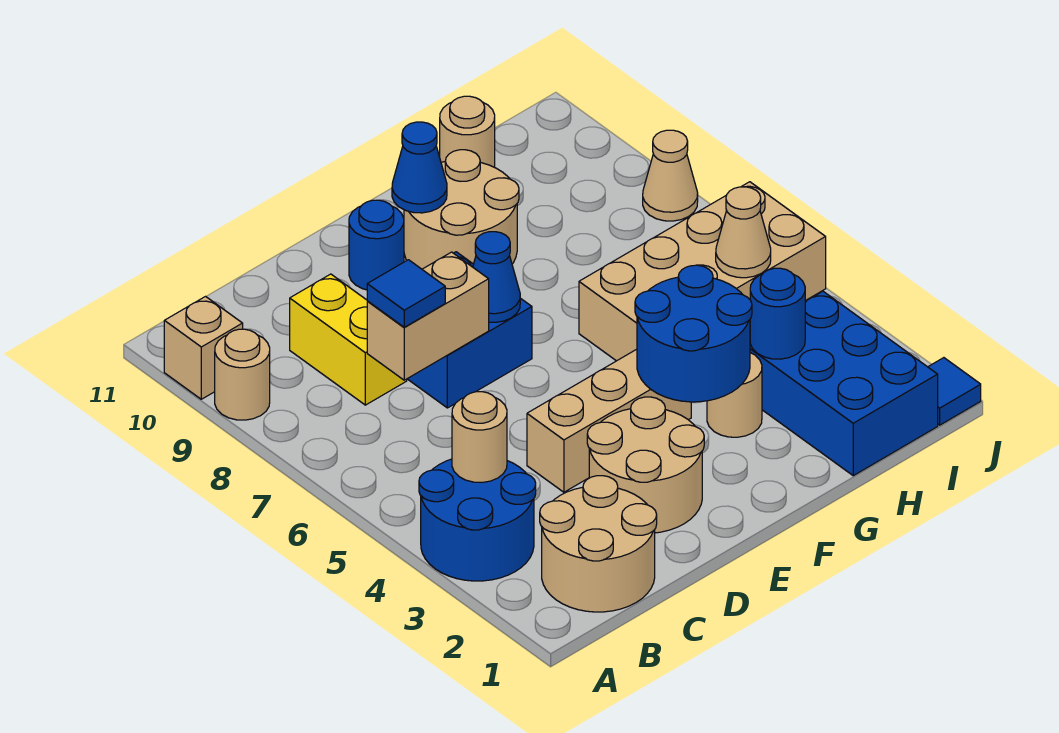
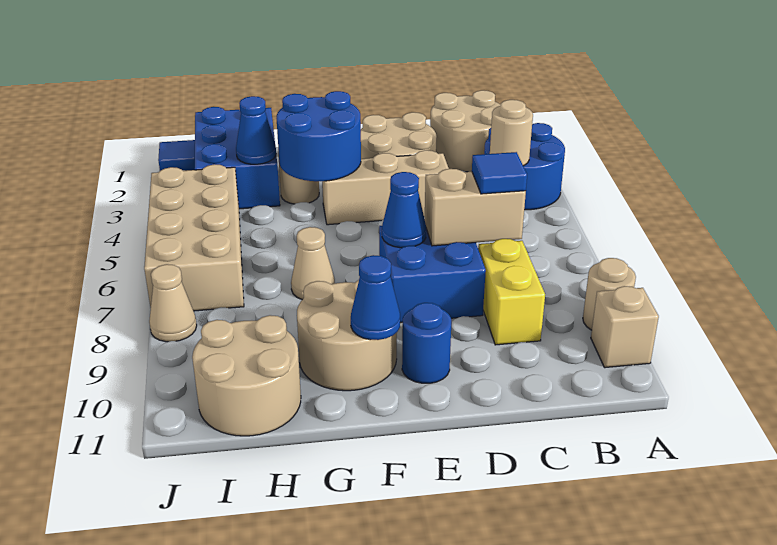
tan brick G5:J6 level 1 -> tan brick I4:J7 level 1
blue round brick H3 level 2 -> blue cone H3 level 2
tan round brick H11 level 1 -> tan round brick H10:I11 level 1
tan cone I5 level 2 -> tan cone G7 level 1

